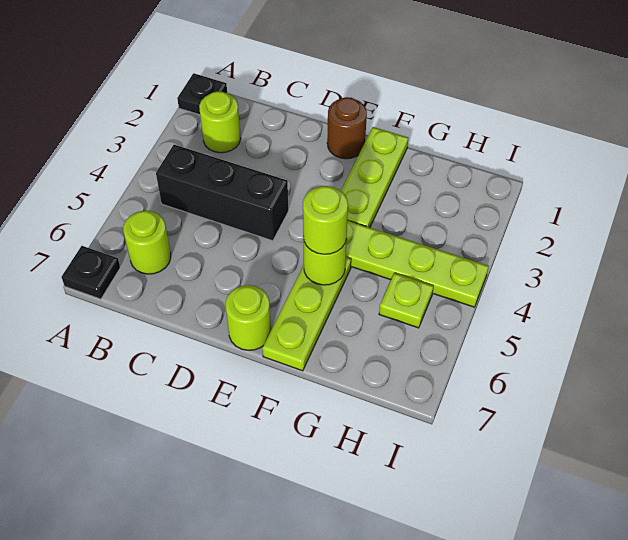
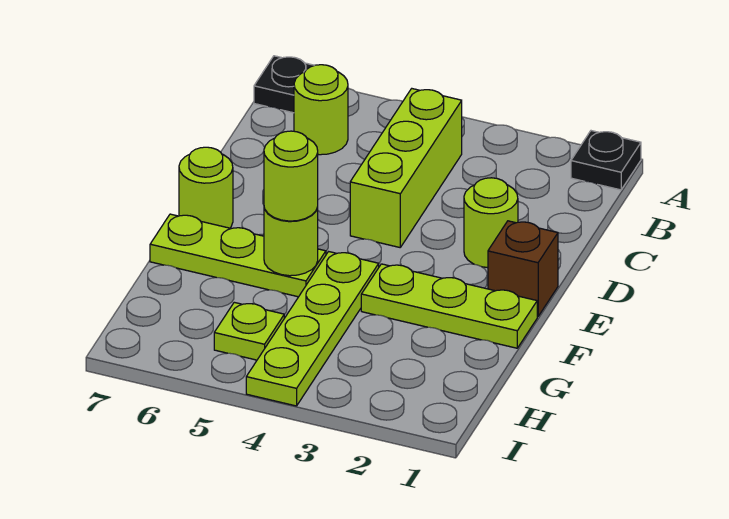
lime round brick B2 level 1 -> lime round brick D2 level 1
black brick B4:D4 level 1 -> lime brick B4:D4 level 1
brown round brick E1 level 1 -> brown brick E1 level 1

